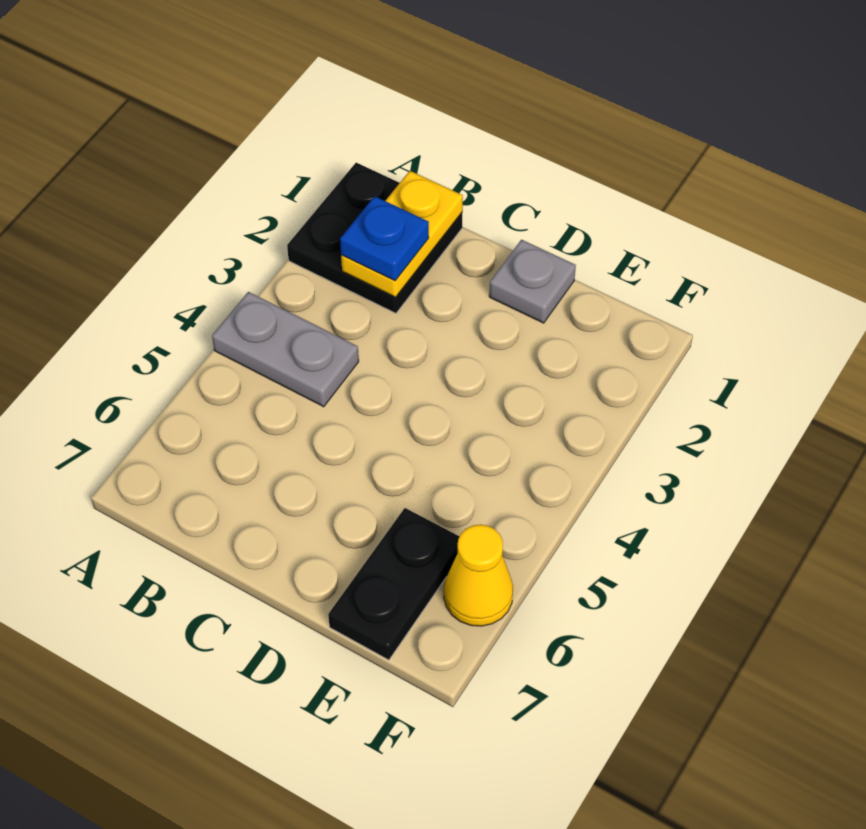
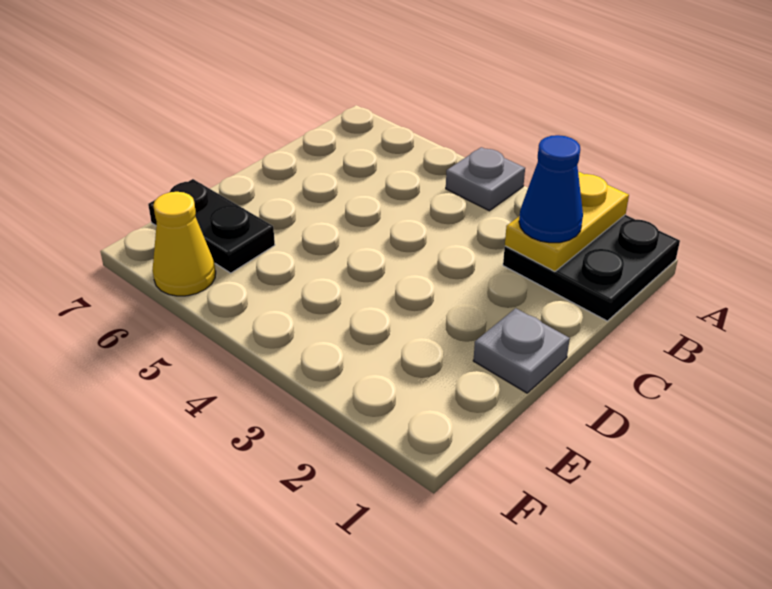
grey plate A4:B4 level 1 -> grey plate A4 level 1
yellow plate B1:B2 level 2 -> yellow plate A2:B2 level 2
blue plate B2 level 3 -> blue cone B2 level 3

